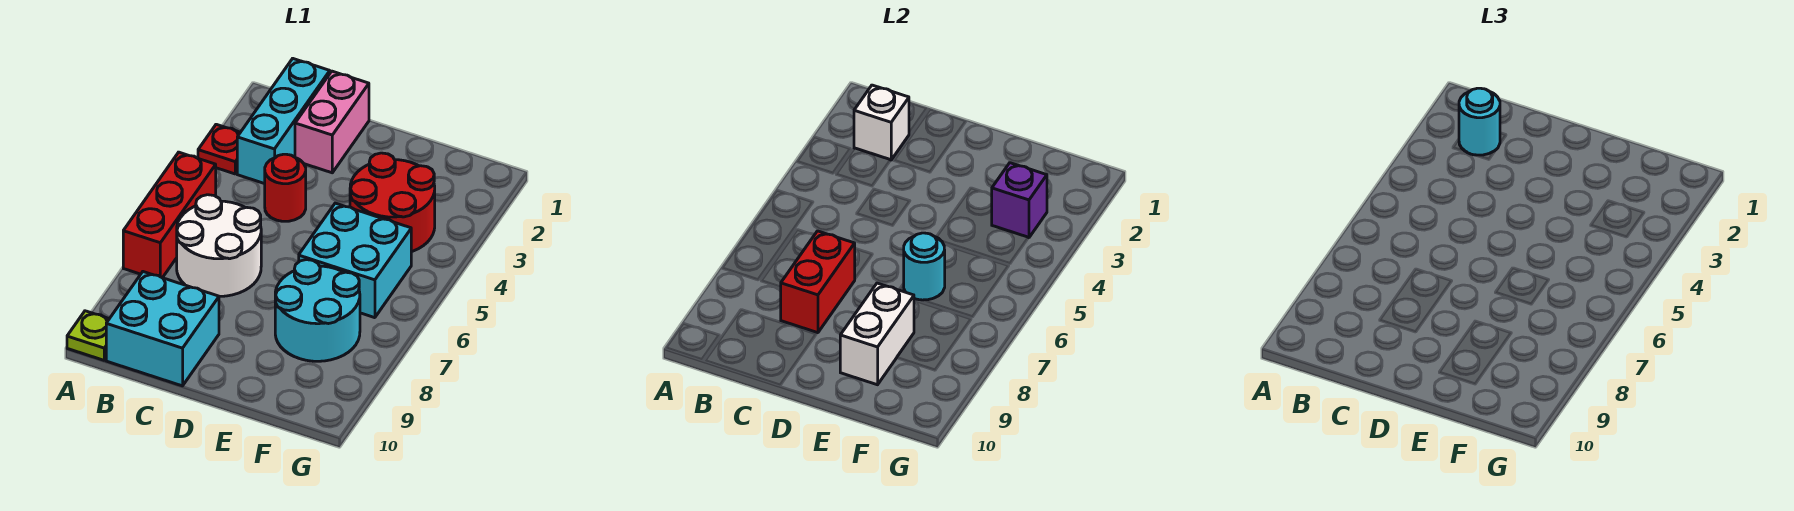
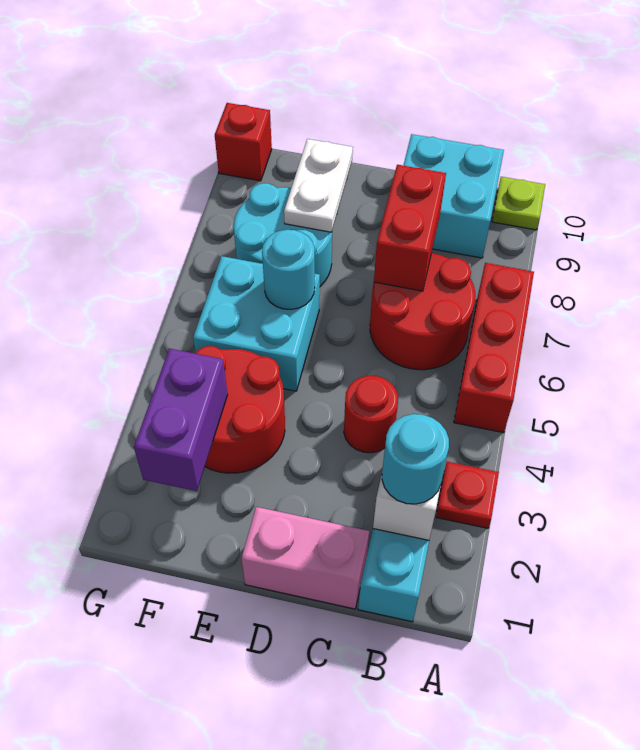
white round brick B6:C7 level 1 -> red round brick B6:C7 level 1
pink brick C1:C2 level 1 -> pink brick C1:D1 level 1
white brick E8:E9 level 2 -> white plate E8:E9 level 2
purple brick F3 level 2 -> purple brick F2:F3 level 2
none -> red brick G10 level 1

